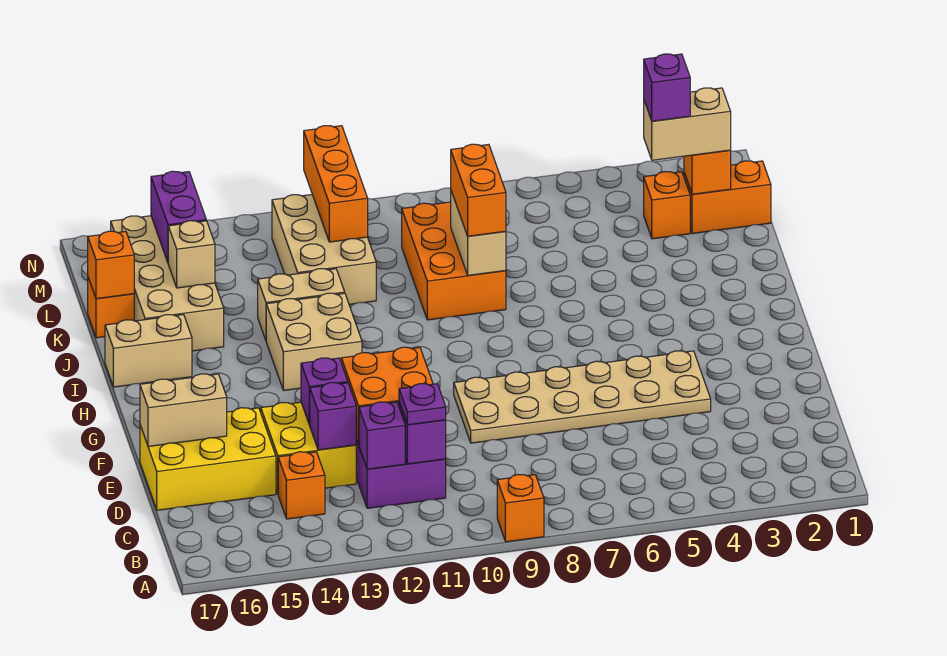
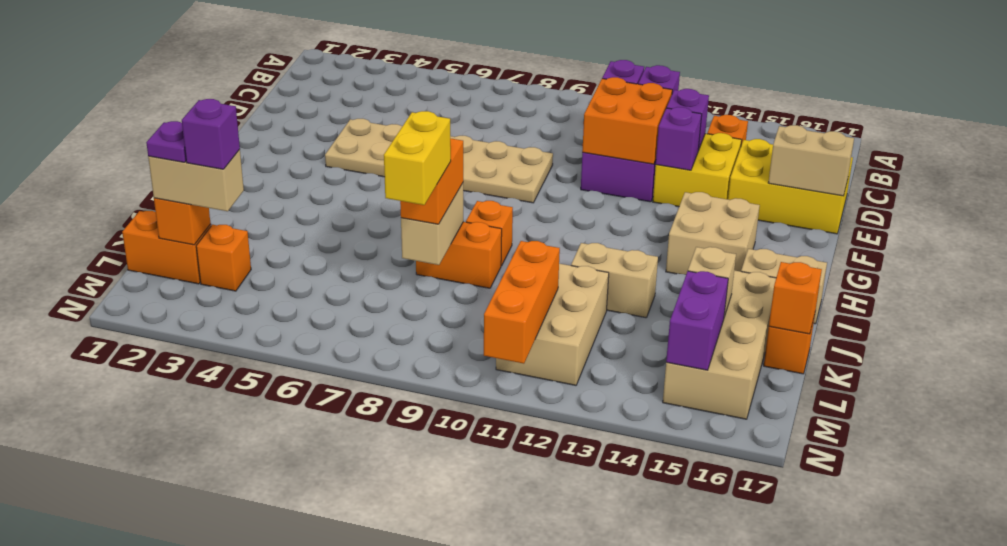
orange brick A9 level 1 -> orange brick I9 level 1
purple plate C11 level 3 -> purple plate L2 level 4
tan brick H12:I13 level 1 -> tan brick G14:H15 level 1
orange brick J8:L9 level 1 -> orange brick J8:J9 level 1
none -> yellow brick K8:L8 level 4

